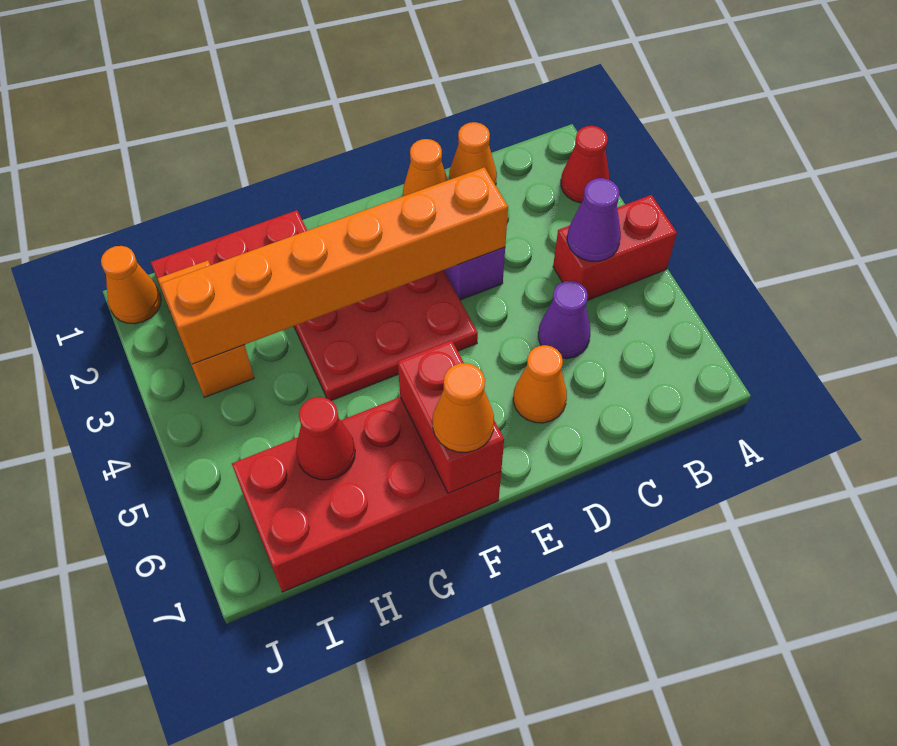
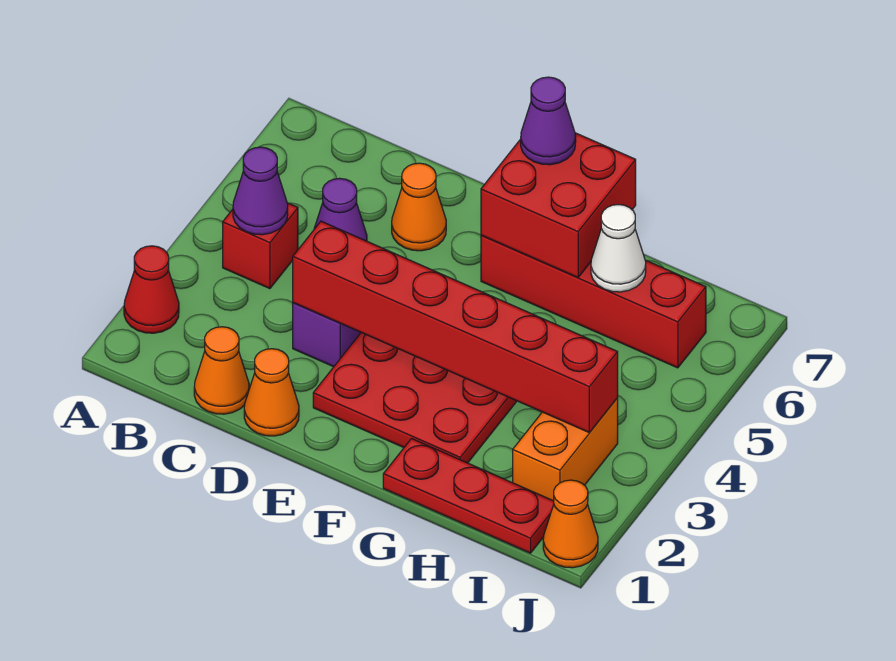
red brick A4:B4 level 1 -> red brick B4 level 1
orange brick D3:I3 level 2 -> red brick D3:I3 level 2
red brick F6:I7 level 1 -> red brick F6:I6 level 1
red brick F6:F7 level 2 -> red brick F6:G7 level 2
orange cone F7 level 3 -> purple cone F7 level 3
red cone H6 level 2 -> white cone H6 level 2

